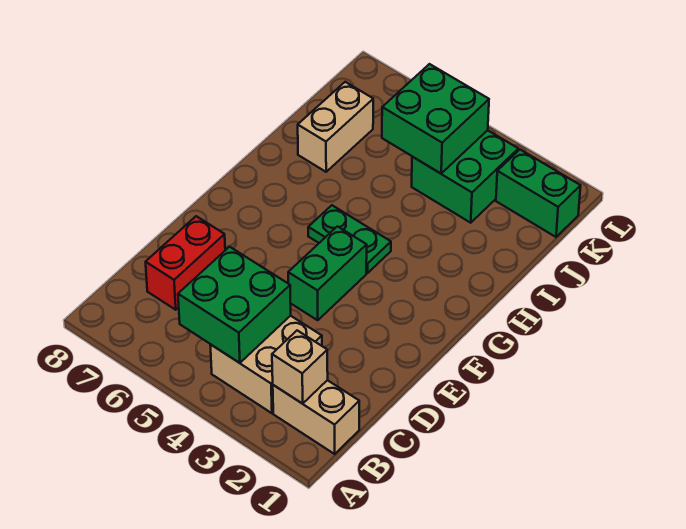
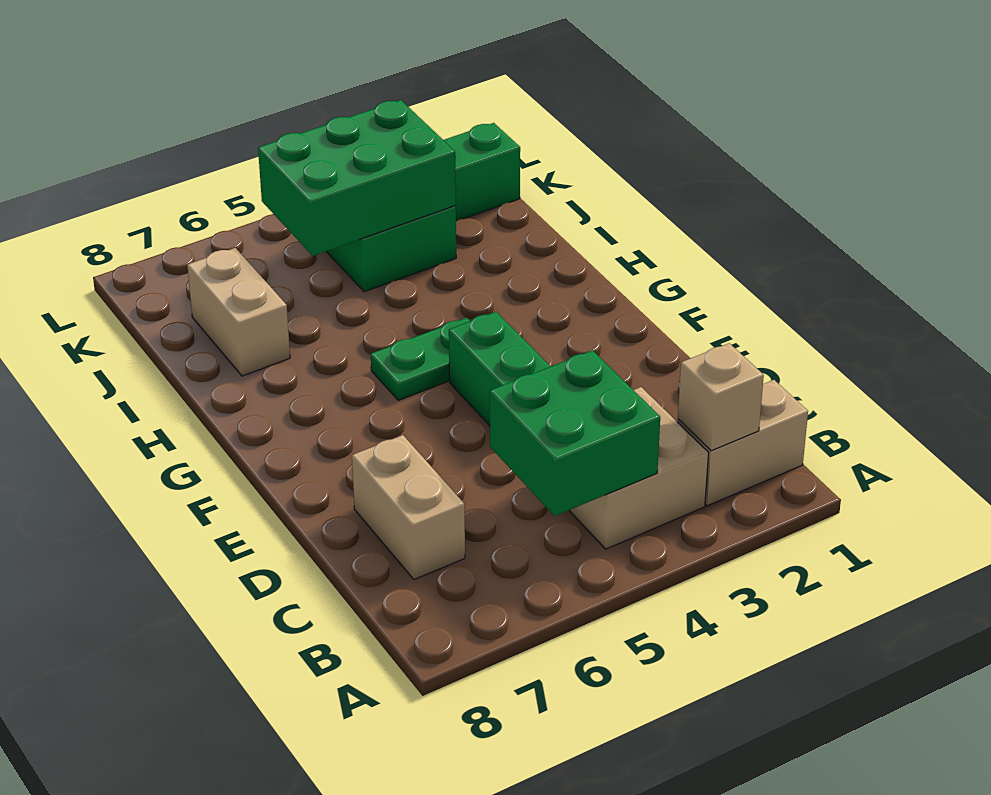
red brick C7:D7 level 1 -> tan brick C7:D7 level 1
green brick J4:K5 level 2 -> green brick J3:K5 level 2

